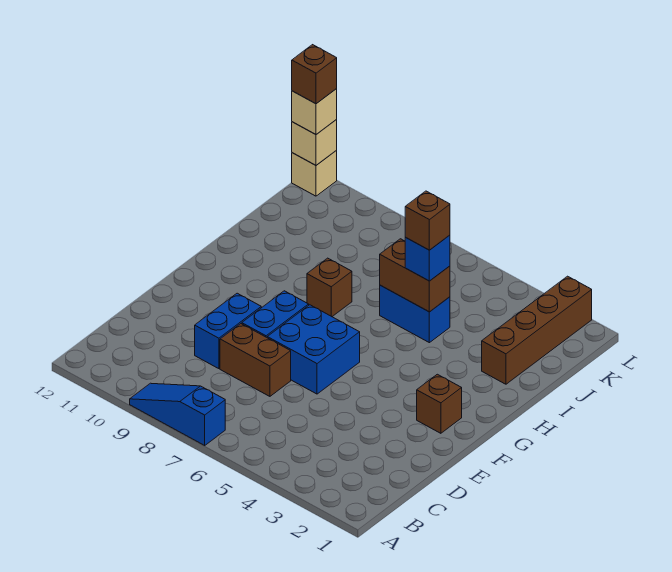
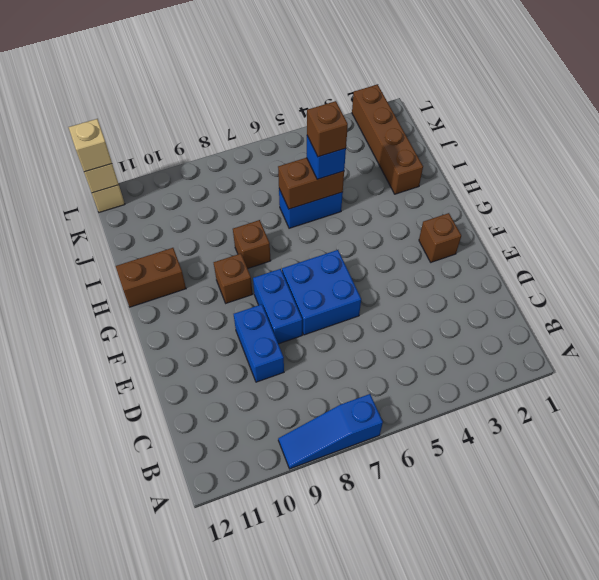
brown brick D7:D8 level 1 -> brown brick H11:H12 level 1
brown brick L12 level 4 -> brown brick G9 level 1

